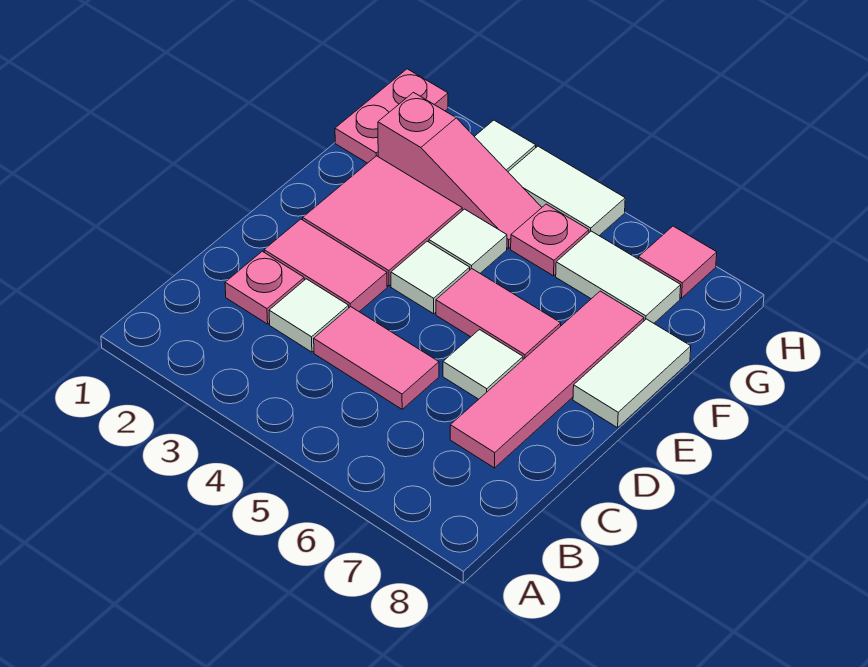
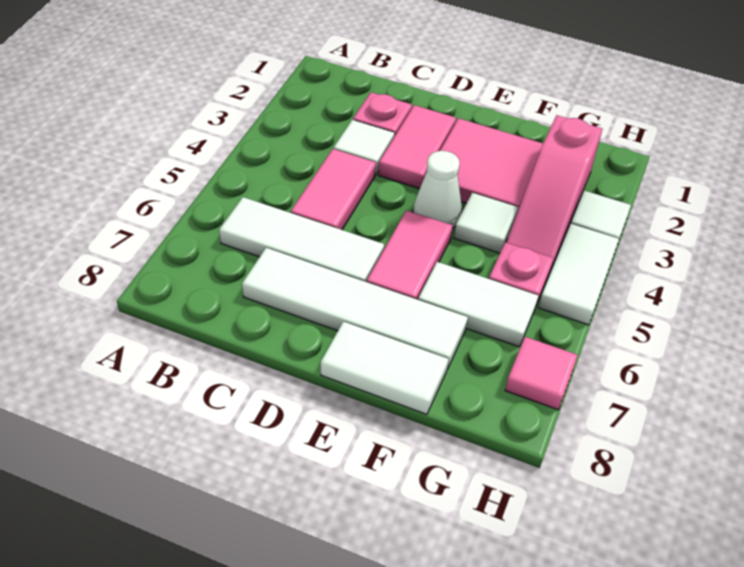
pink tile C7:F7 level 1 -> white tile C7:F7 level 1
white tile D6 level 1 -> white tile B6:D6 level 1
white tile E4 level 1 -> white cone E4 level 1
pink plate G1:H1 level 1 -> none
white tile G6:G7 level 1 -> white tile F6:G6 level 1

